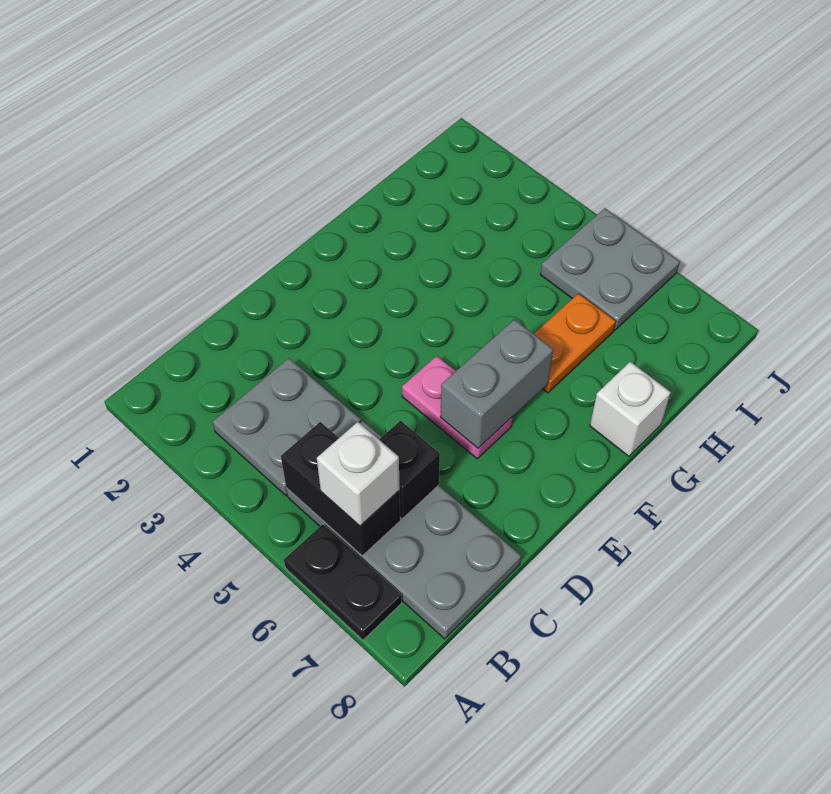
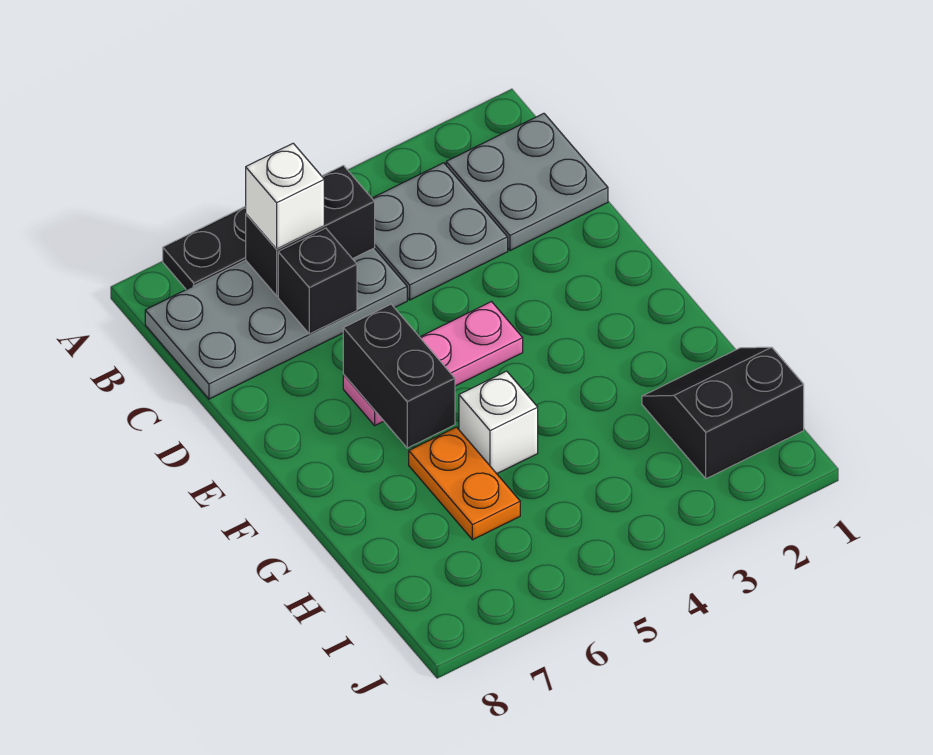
pink plate E5:E6 level 1 -> pink plate E4:E6 level 1
grey brick E6:F6 level 2 -> black brick E6:F6 level 2
white brick G8 level 1 -> white brick G5 level 1
none -> black slope H1:I2 level 1 top I
grey plate I5:J6 level 1 -> grey plate B1:C2 level 1

